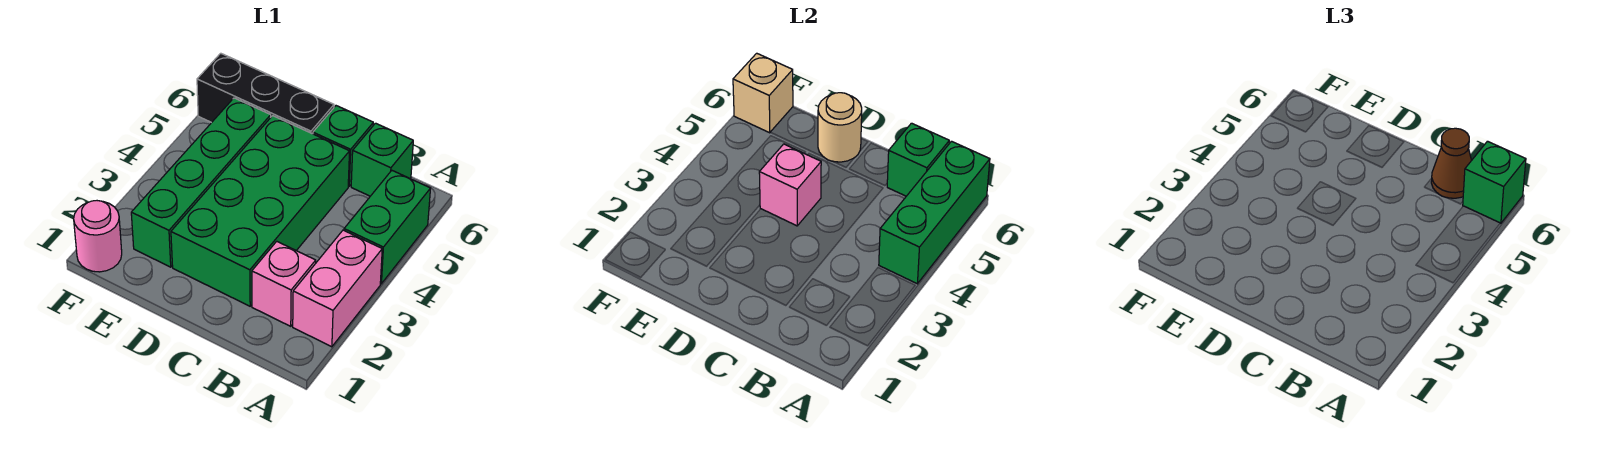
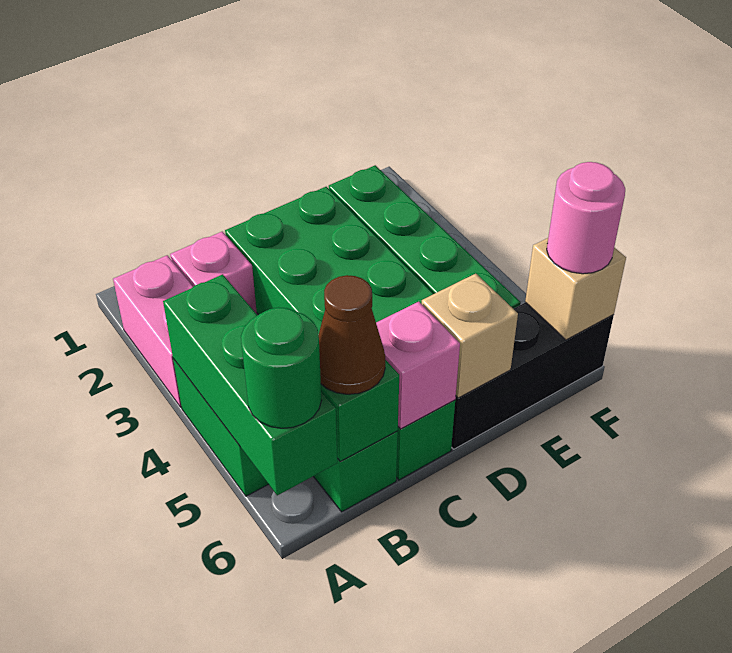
green brick A6 level 3 -> green round brick A6 level 3
pink brick D4 level 2 -> pink brick C6 level 2
tan round brick D6 level 2 -> tan brick D6 level 2
pink round brick F1 level 1 -> pink round brick F6 level 3

